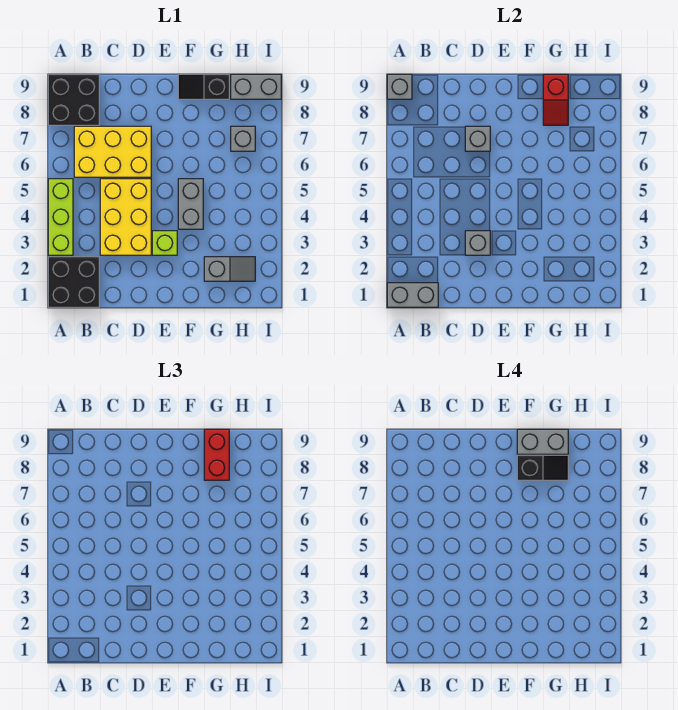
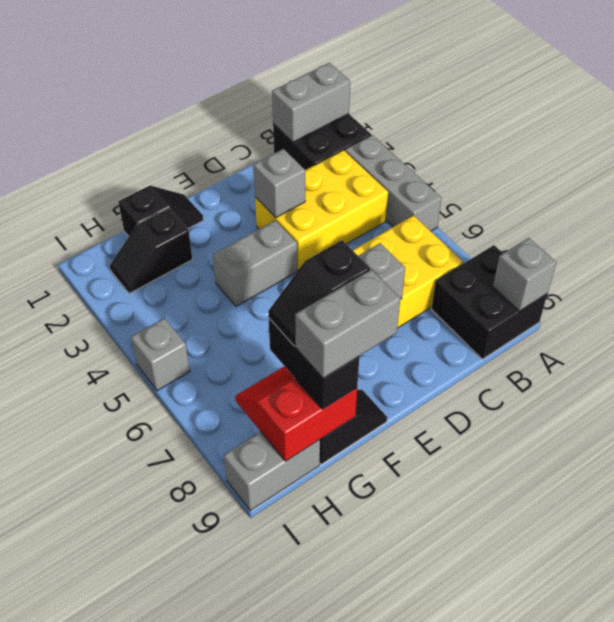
lime brick A3:A5 level 1 -> grey brick A3:A5 level 1
yellow brick C3:D5 level 1 -> yellow brick B3:D4 level 1
lime brick E3 level 1 -> none
none -> black slope F1:G1 level 1 top G
grey brick F4:F5 level 1 -> grey brick E4:F4 level 1
grey slope G2:H2 level 1 top G -> black slope G2:H2 level 1 top G
red slope G8:G9 level 2 top 9 -> red slope G8:H9 level 2 top 9
red brick G8:G9 level 3 -> black brick G8:G9 level 3
grey brick H7 level 1 -> grey brick I5 level 1

